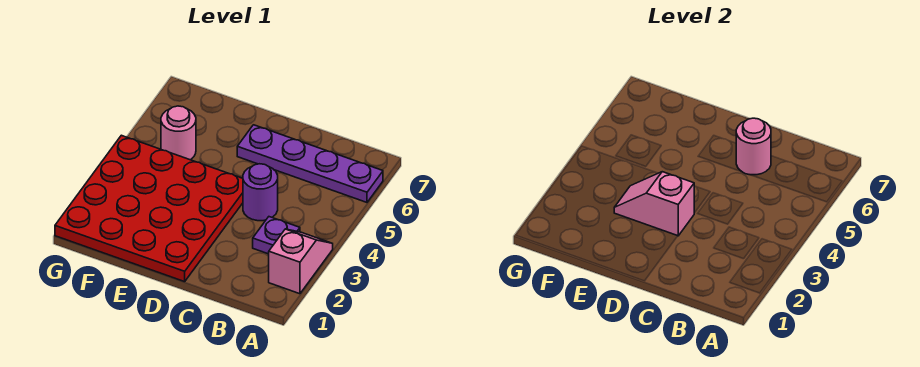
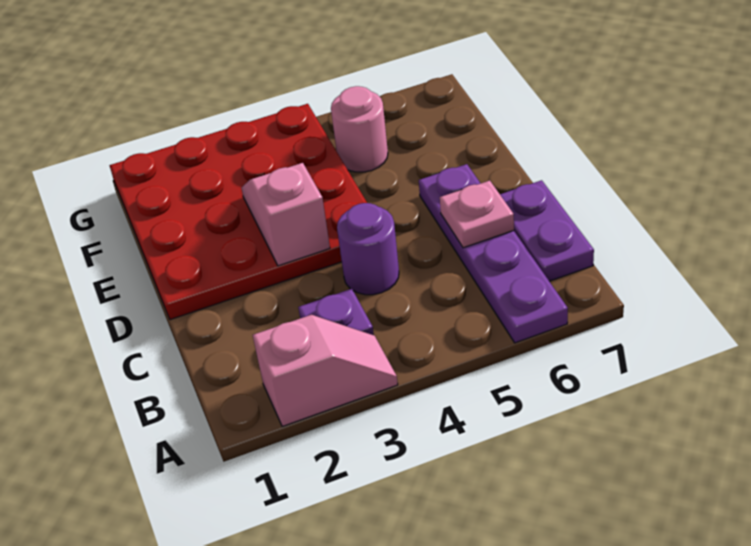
none -> purple plate B7:C7 level 1
pink round brick C6 level 2 -> pink plate C6 level 2

